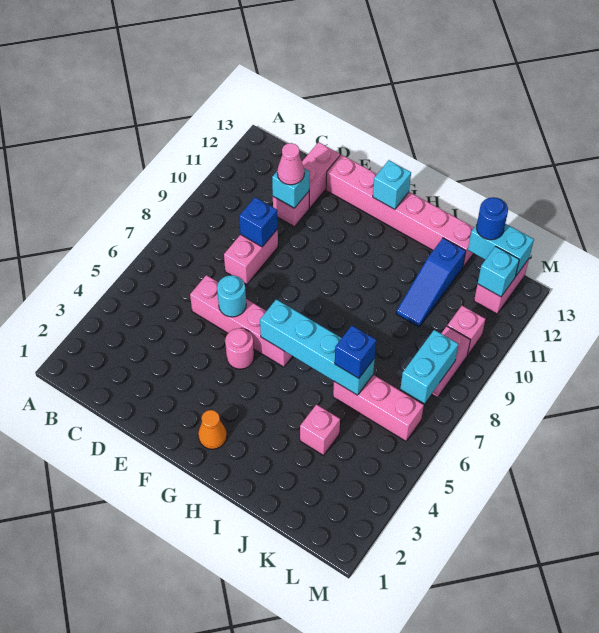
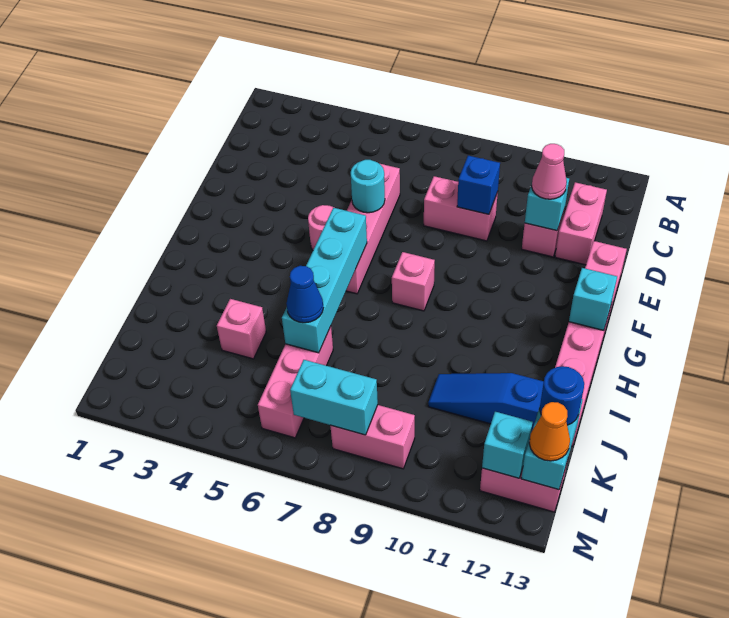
pink brick D12:D13 level 1 -> pink brick C12:D12 level 1
orange cone G2 level 1 -> orange cone L13 level 3
blue brick J6 level 3 -> blue cone J6 level 3
pink brick L10 level 1 -> pink brick G8 level 1

